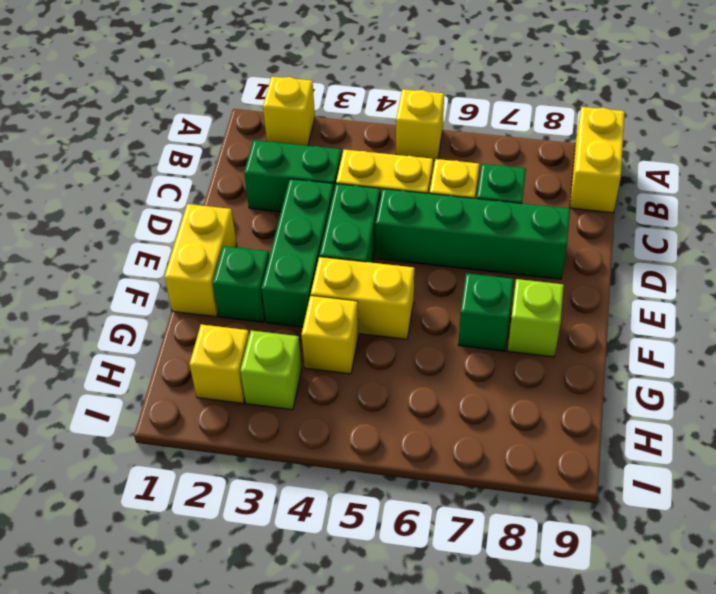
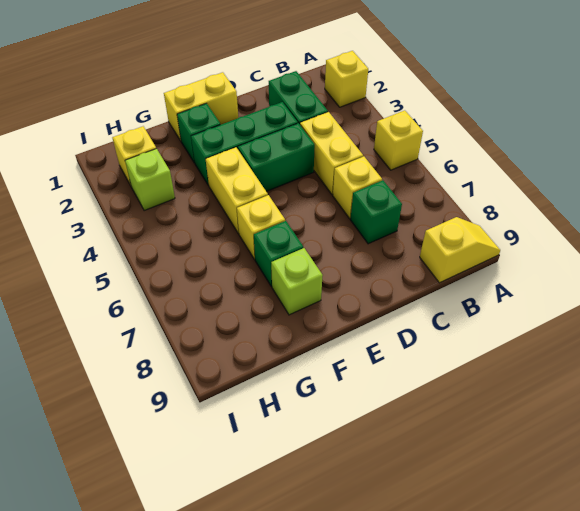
yellow brick A9:B9 level 1 -> yellow slope A9:B9 level 1 top B
green brick D5:D8 level 1 -> none
yellow brick G4 level 1 -> yellow brick F6 level 1

